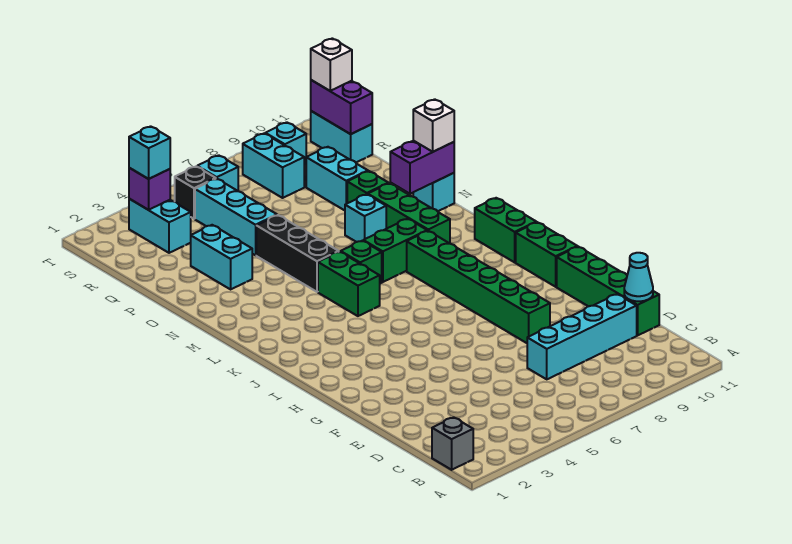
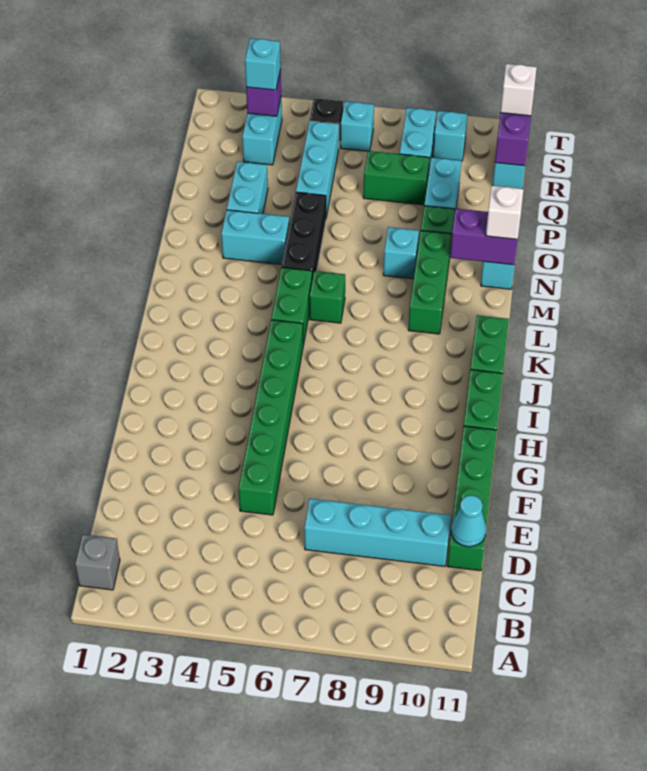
green brick F8:K8 level 1 -> green brick E5:J5 level 1
green brick L7:L8 level 1 -> green brick Q7:Q8 level 1
none -> cyan brick N3:N4 level 1

